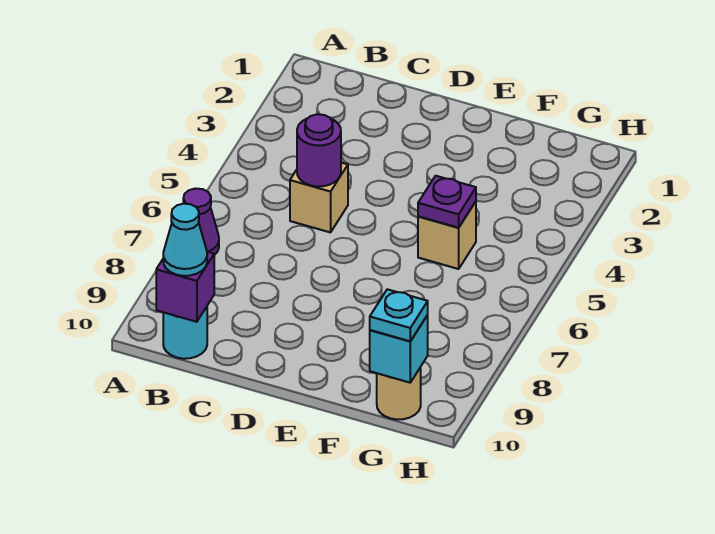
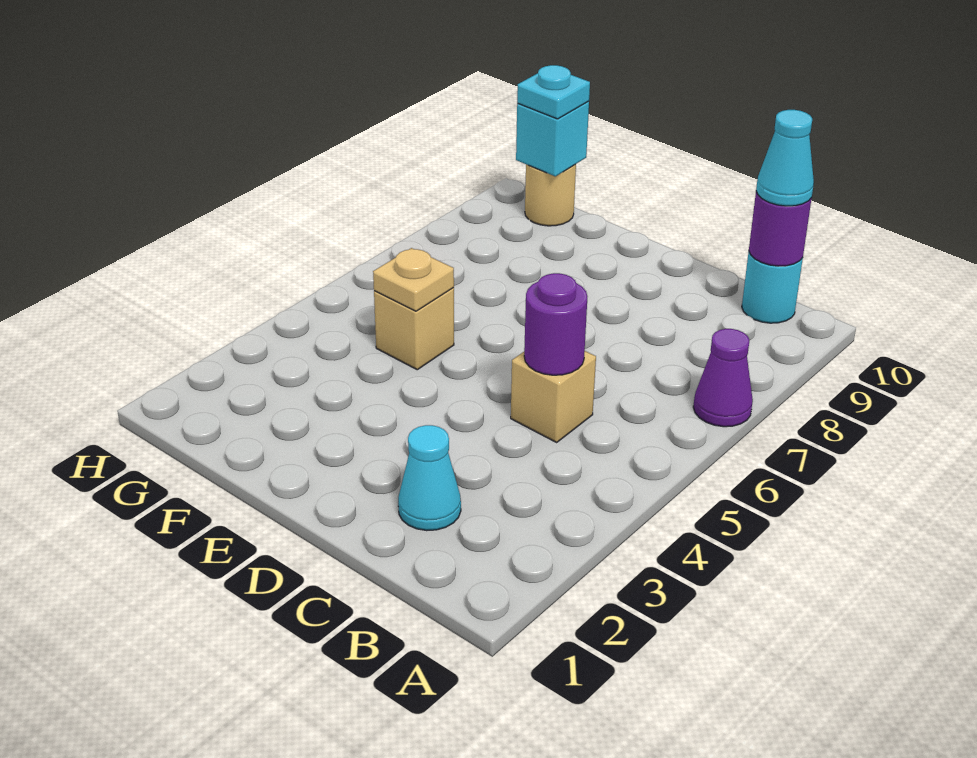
purple brick B10 level 2 -> purple round brick B10 level 2
none -> cyan cone C2 level 1
purple plate F5 level 2 -> tan plate F5 level 2

